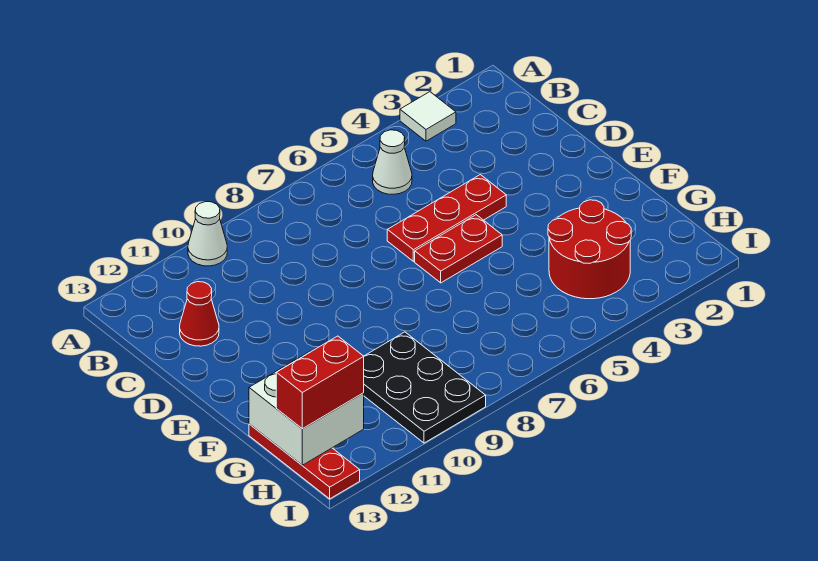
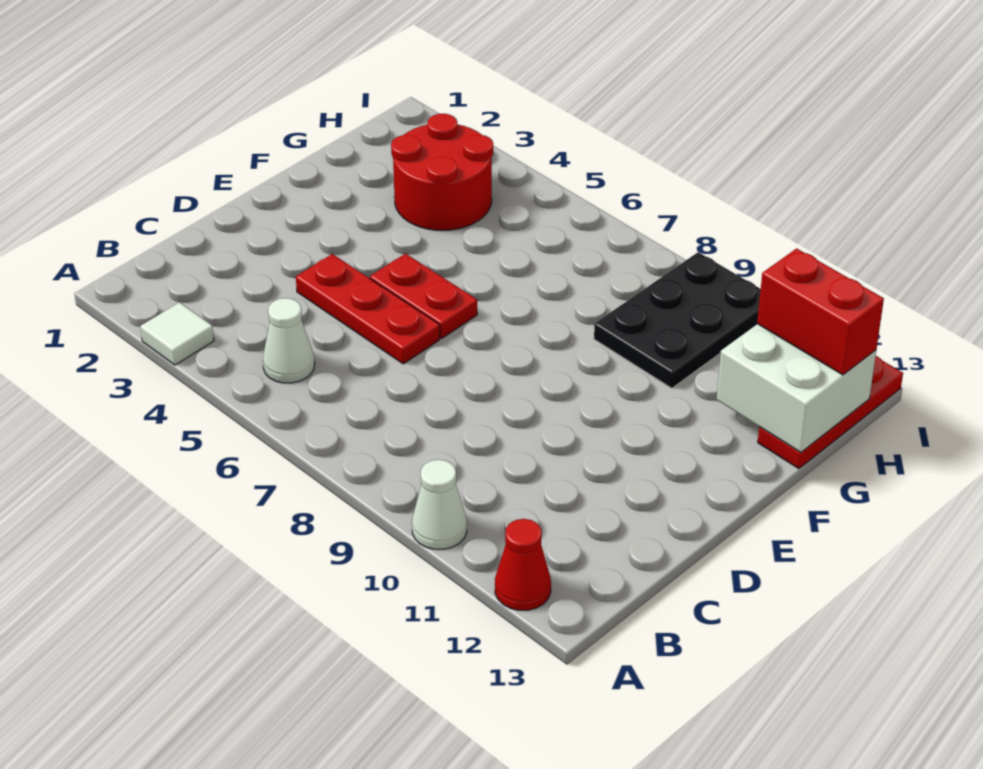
red cone C12 level 1 -> red cone A12 level 1

